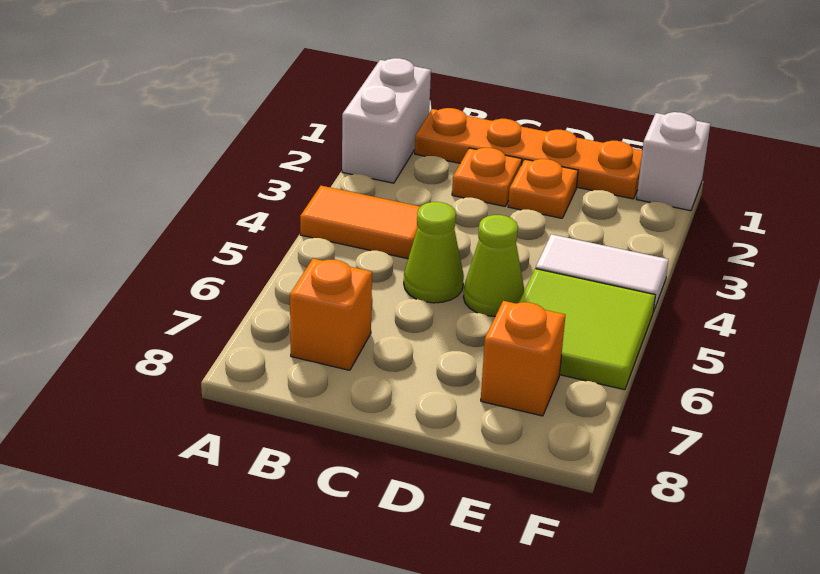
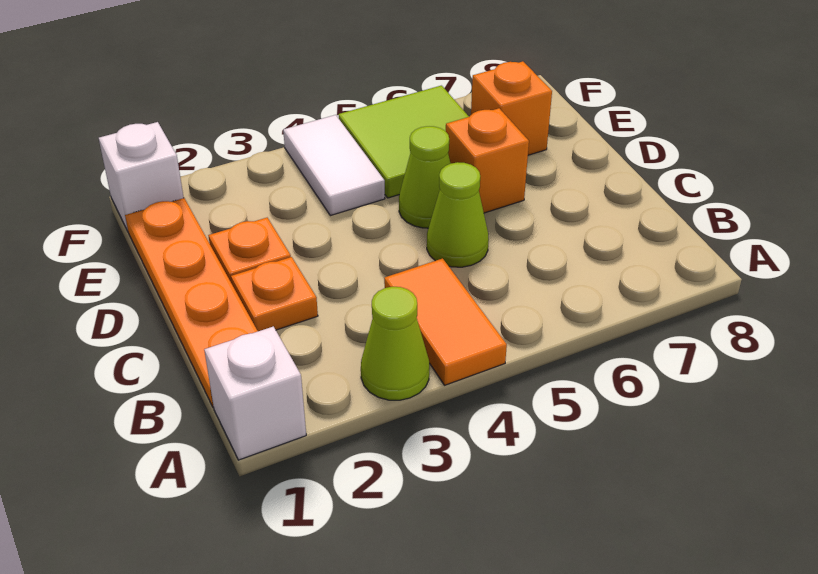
white brick A1:A2 level 1 -> white brick A1 level 1
none -> lime cone A3 level 1
orange brick B7 level 1 -> orange brick D6 level 1

